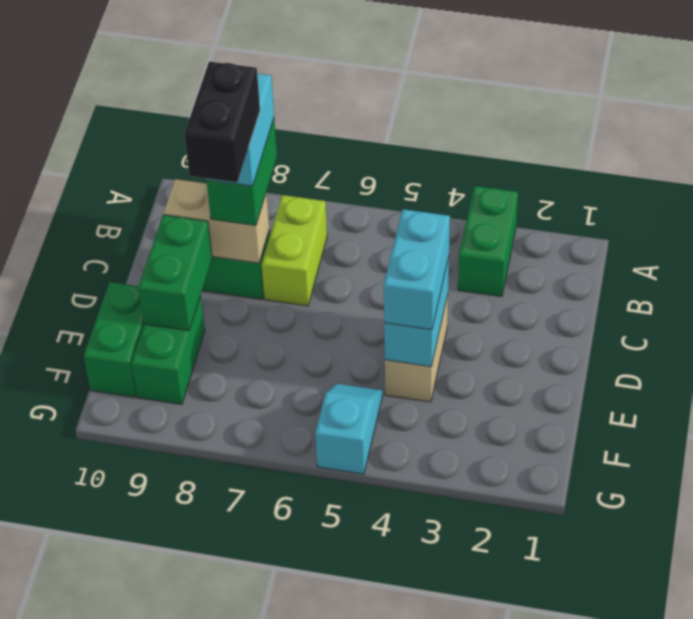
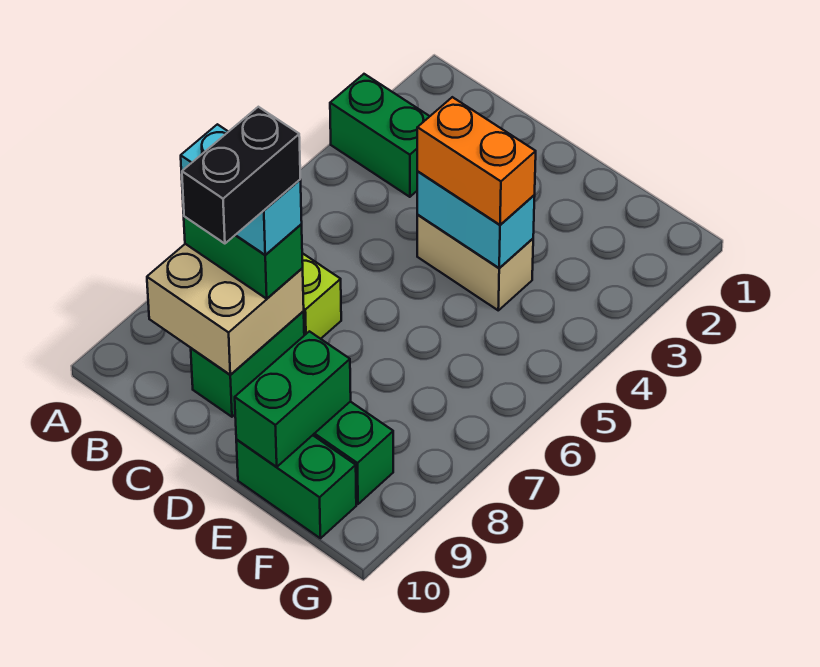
tan brick C8:C9 level 2 -> tan brick B8:C9 level 2
black brick C8:D8 level 5 -> black brick C8:C9 level 5
cyan brick D4:E4 level 3 -> orange brick D4:E4 level 3
green brick D9:E9 level 2 -> green brick E9:E10 level 2
cyan slope F5:G5 level 1 top G -> none

